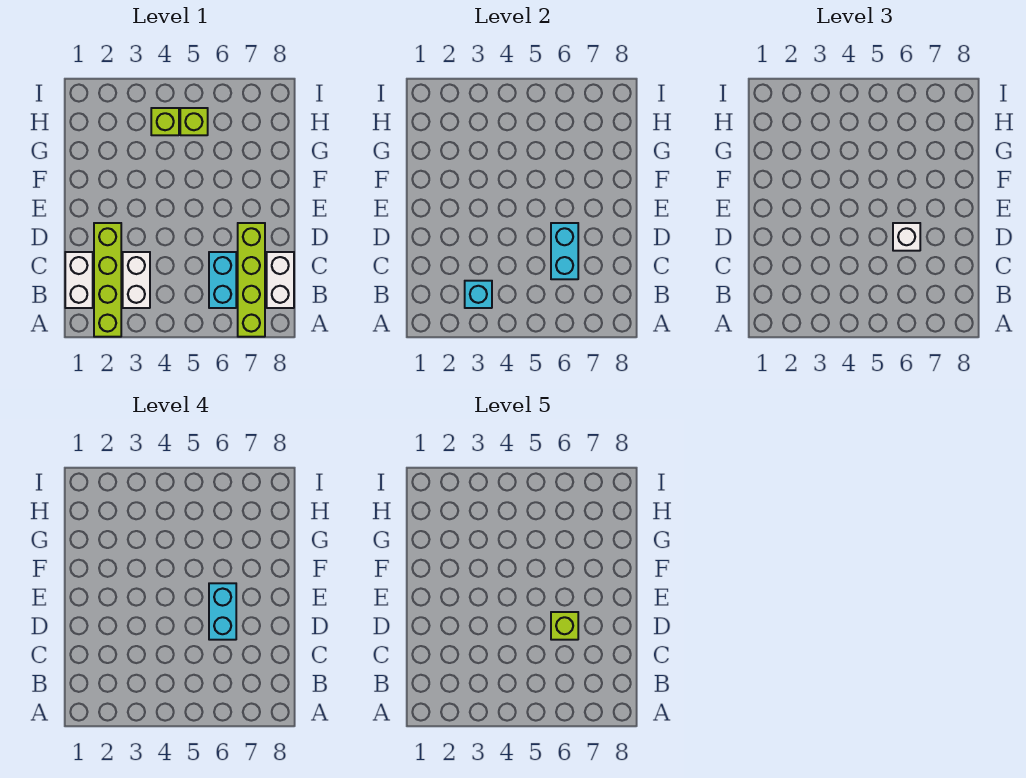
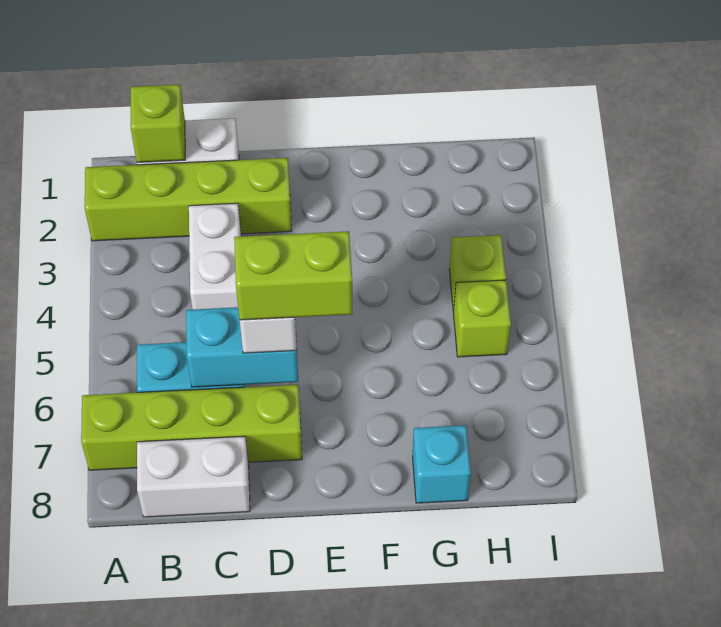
white brick B3:C3 level 1 -> white brick C3:C4 level 1
cyan brick B3 level 2 -> cyan brick G8 level 1
cyan brick D6:E6 level 4 -> lime brick D6:E6 level 4
lime brick D6 level 5 -> lime brick B1 level 2

